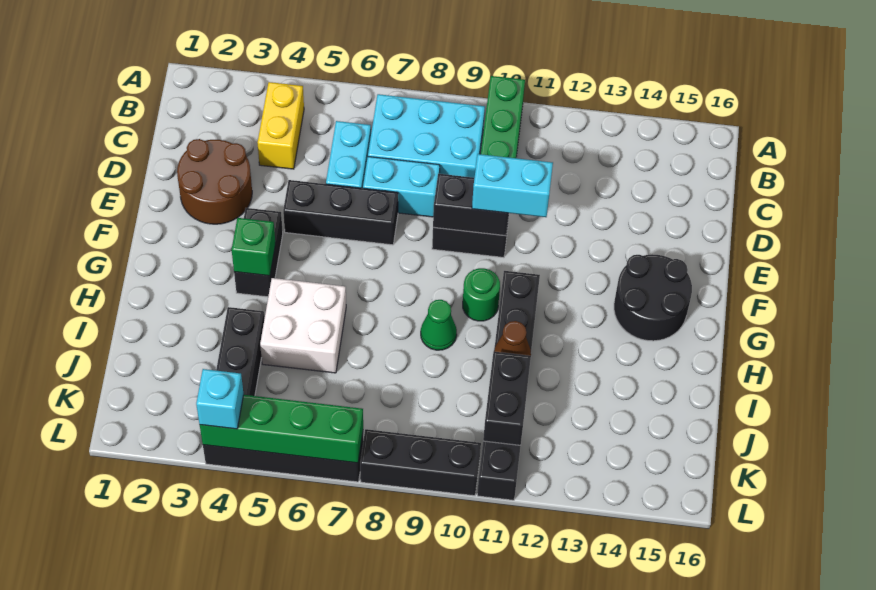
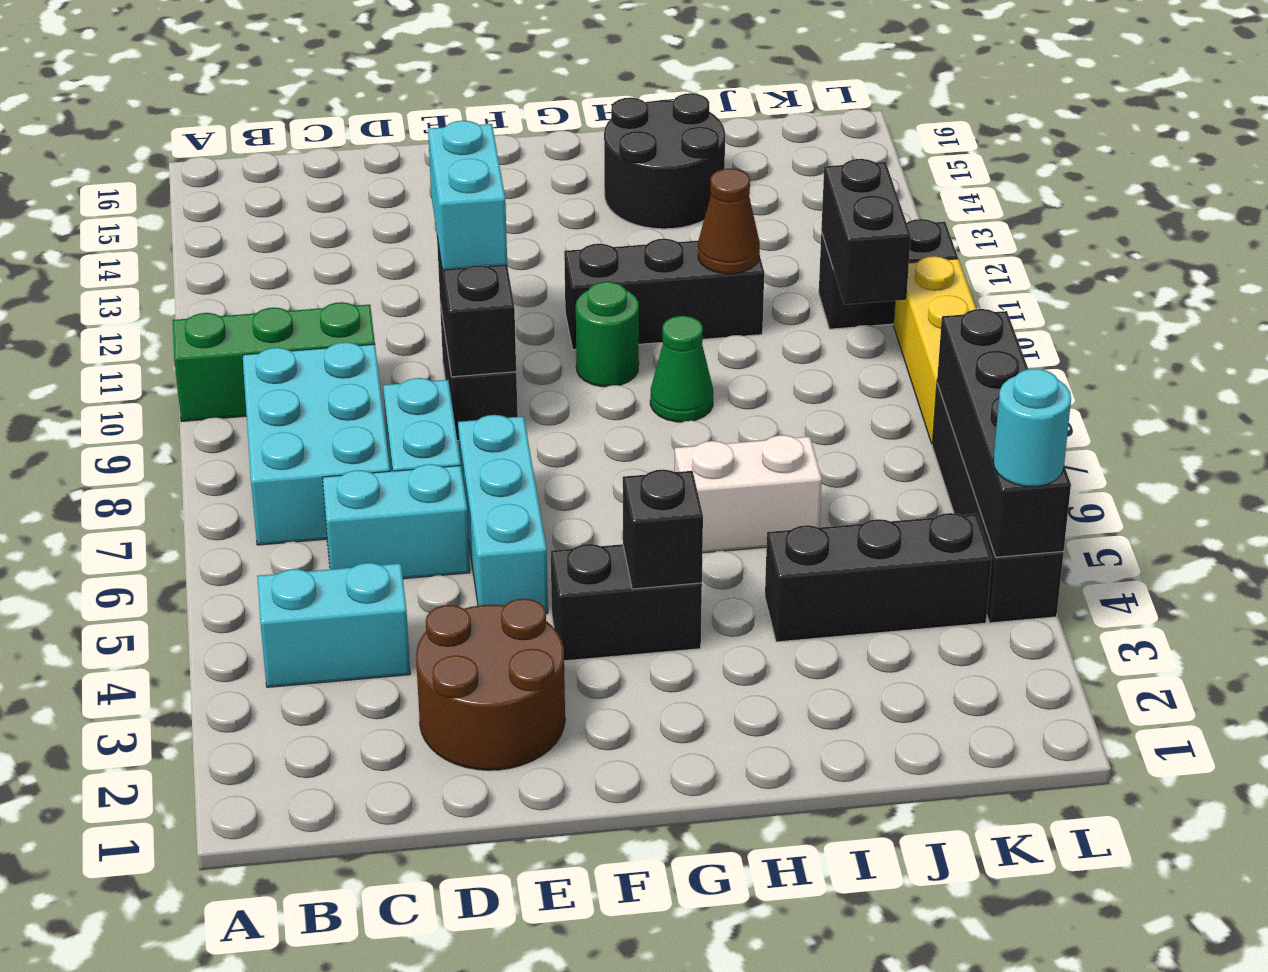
yellow brick B4:C4 level 1 -> cyan brick B4:C4 level 1
black brick E5:E7 level 1 -> cyan brick E5:E7 level 1
black round brick F14:G15 level 1 -> black round brick H14:I15 level 1
green brick G4 level 2 -> black brick G4 level 2
white brick H5:I6 level 1 -> white brick H6:I6 level 1
black brick J11:K11 level 2 -> black brick K10:K11 level 2
green brick L4:L7 level 2 -> black brick L4:L7 level 2
cyan brick L4 level 3 -> cyan round brick L4 level 3
black brick L8:L10 level 1 -> yellow brick L8:L10 level 1

